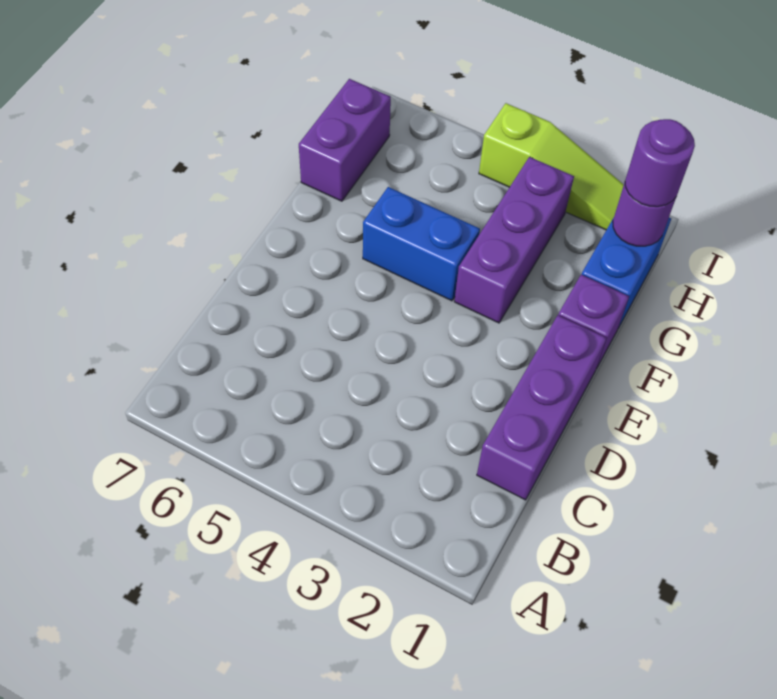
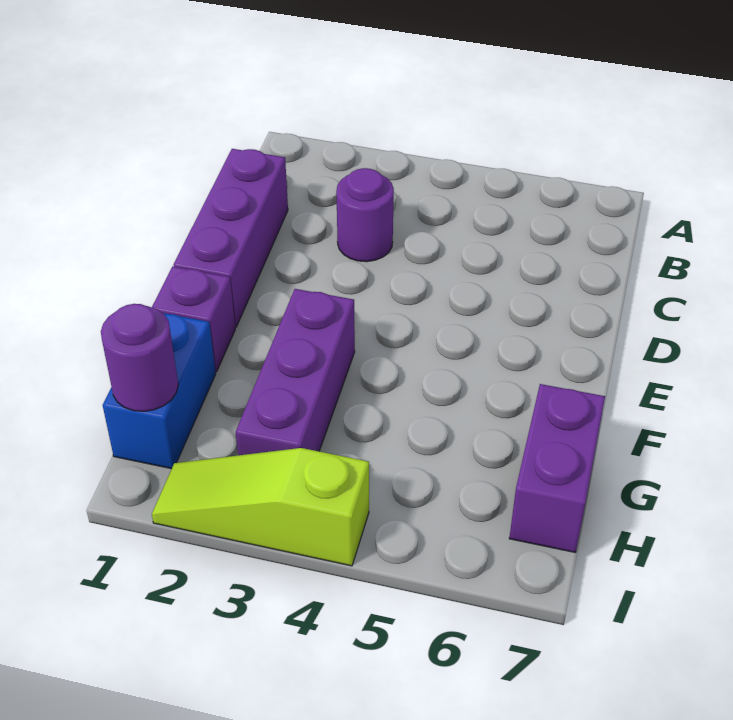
blue brick F4:F5 level 1 -> none
purple round brick H1 level 3 -> purple round brick C3 level 1

